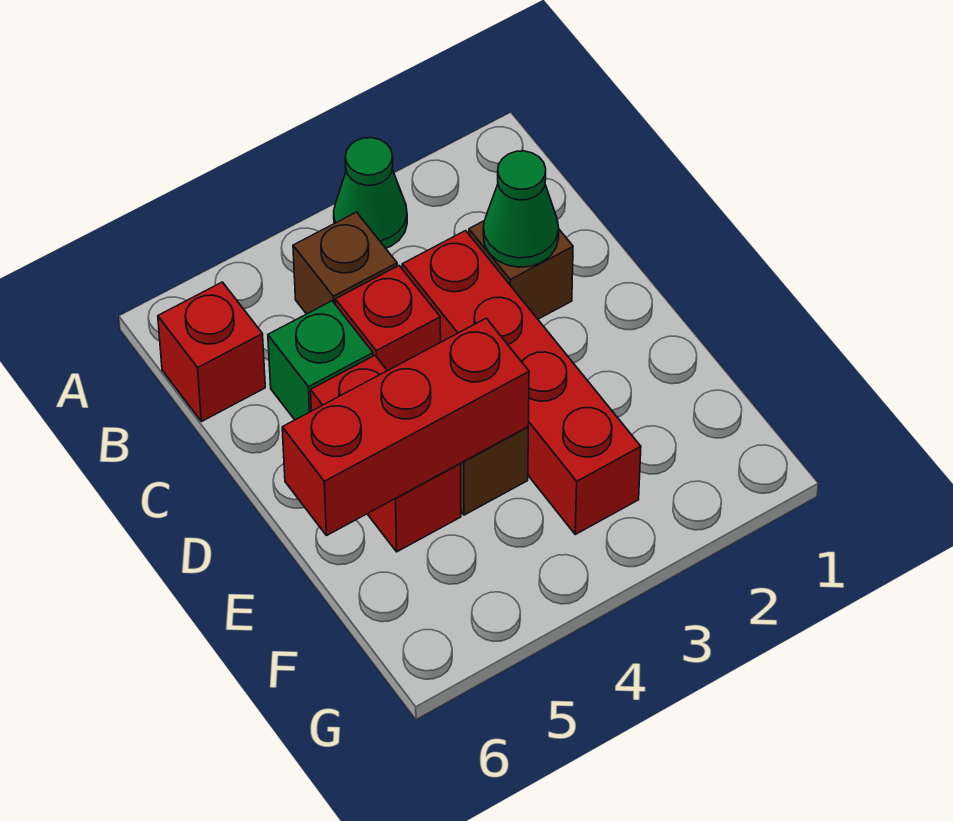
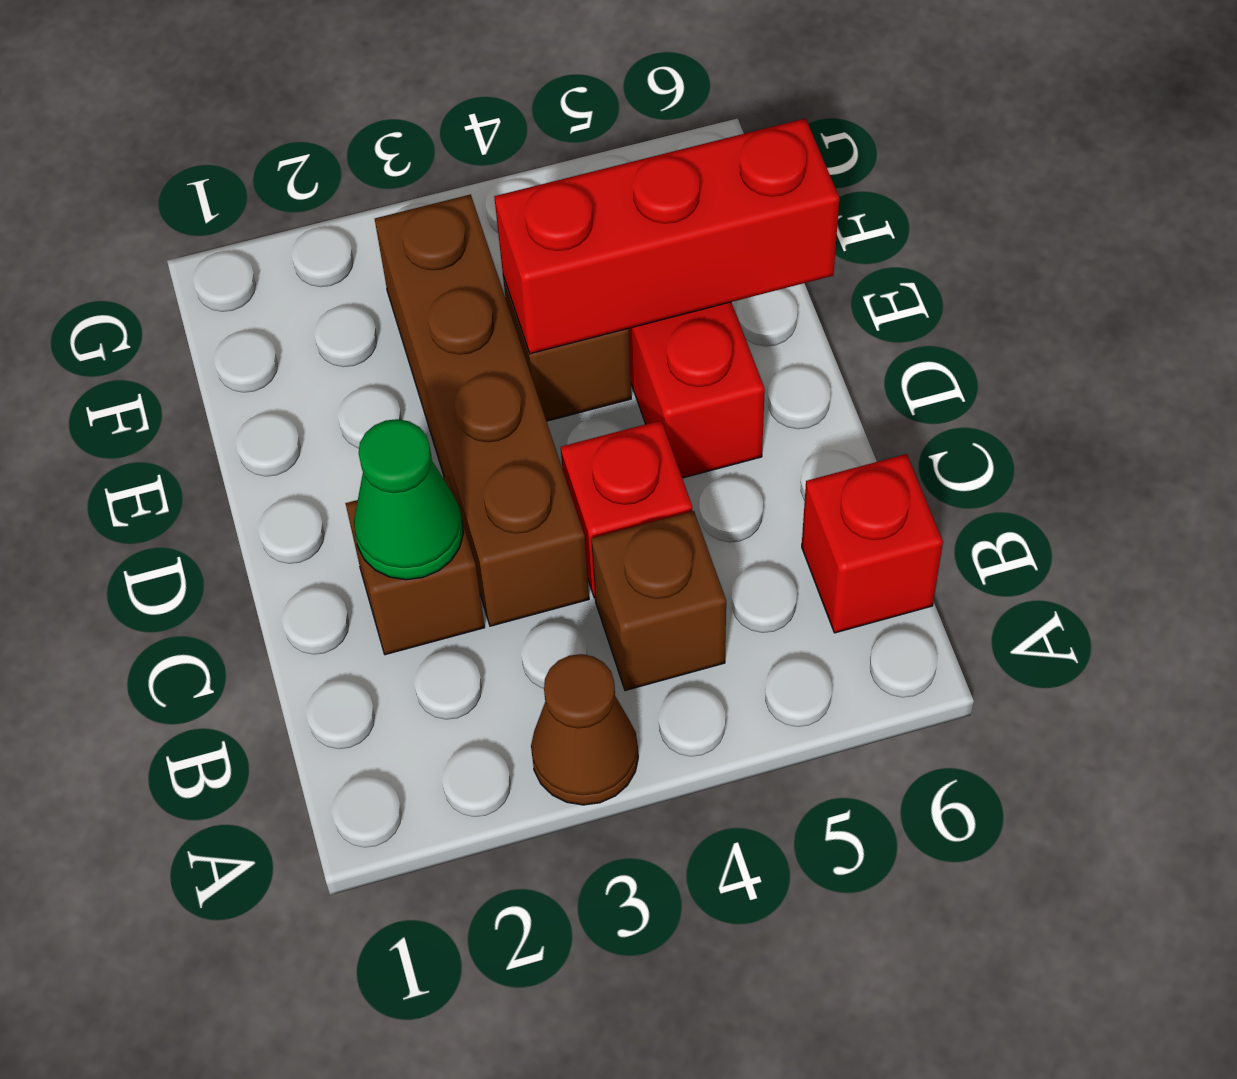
green cone A3 level 1 -> brown cone A3 level 1
red brick C3:F3 level 1 -> brown brick C3:F3 level 1
green brick C5 level 1 -> none

